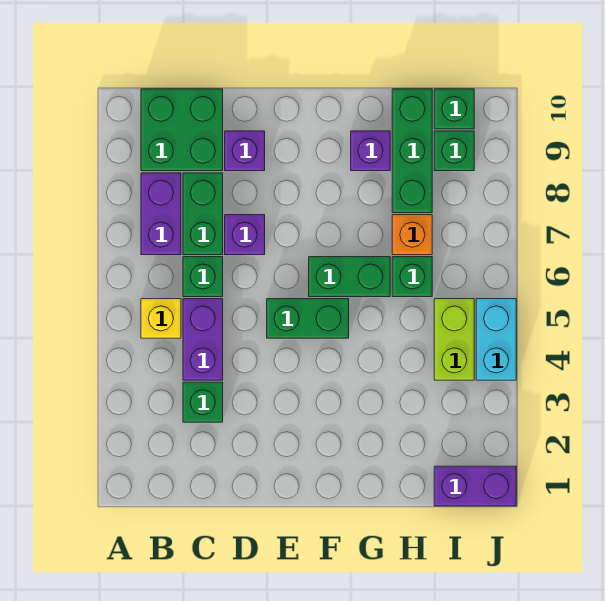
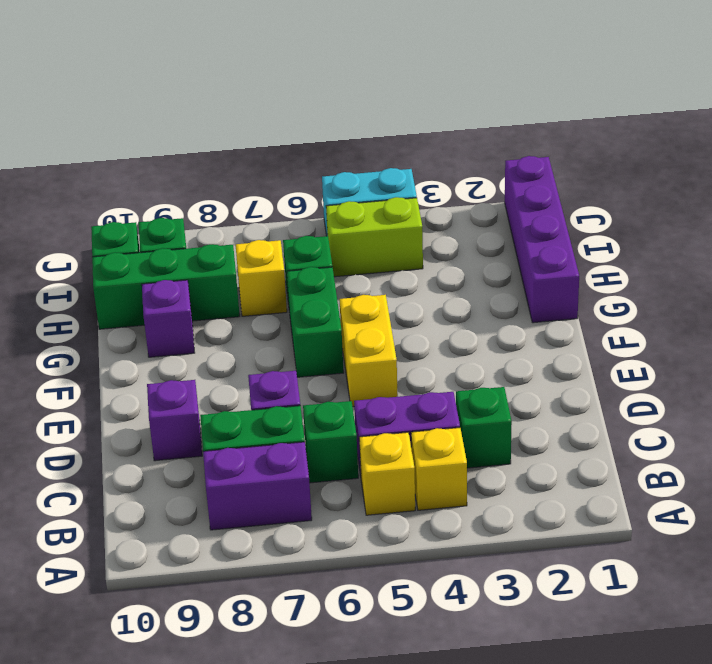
none -> yellow brick B4 level 1
green brick B9:C10 level 1 -> none
green brick E5:F5 level 1 -> yellow brick E5:F5 level 1
orange brick H7 level 1 -> yellow brick H7 level 1
purple brick I1:J1 level 1 -> purple brick G1:J1 level 1

